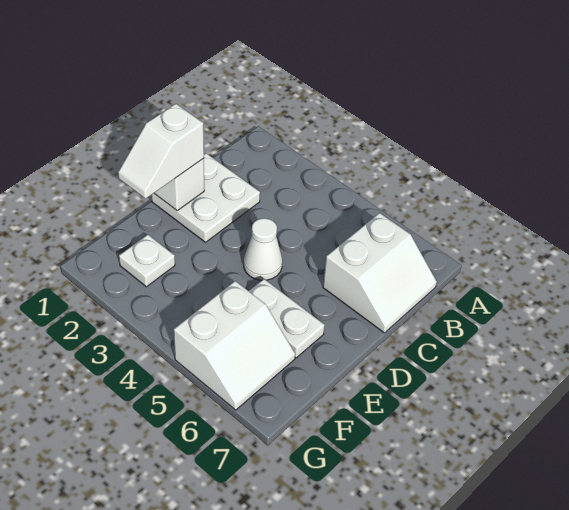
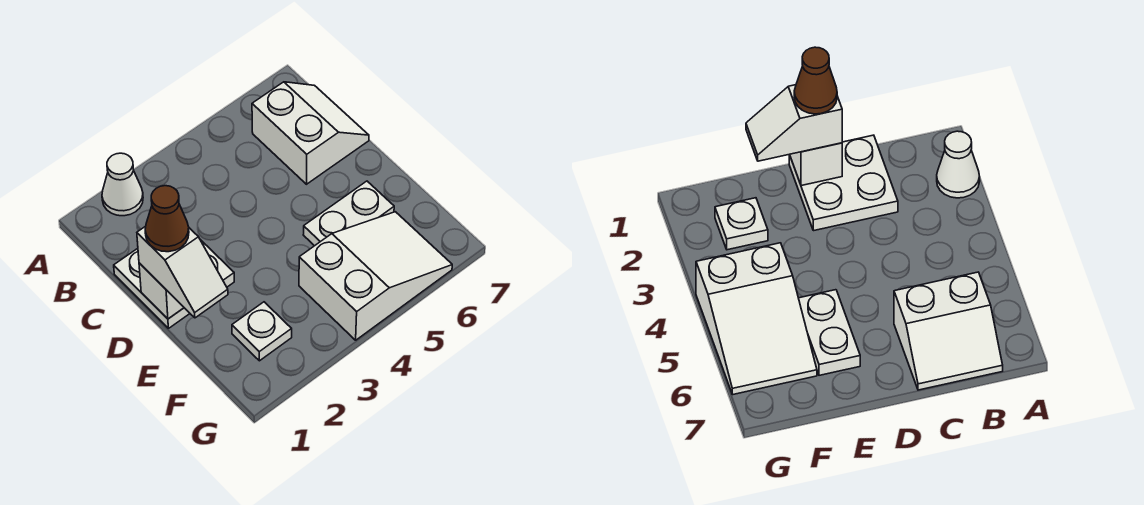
none -> brown cone D1 level 4
white cone D4 level 1 -> white cone A2 level 1
white slope F5:G6 level 1 top 5 -> white slope F4:G6 level 1 top 4

